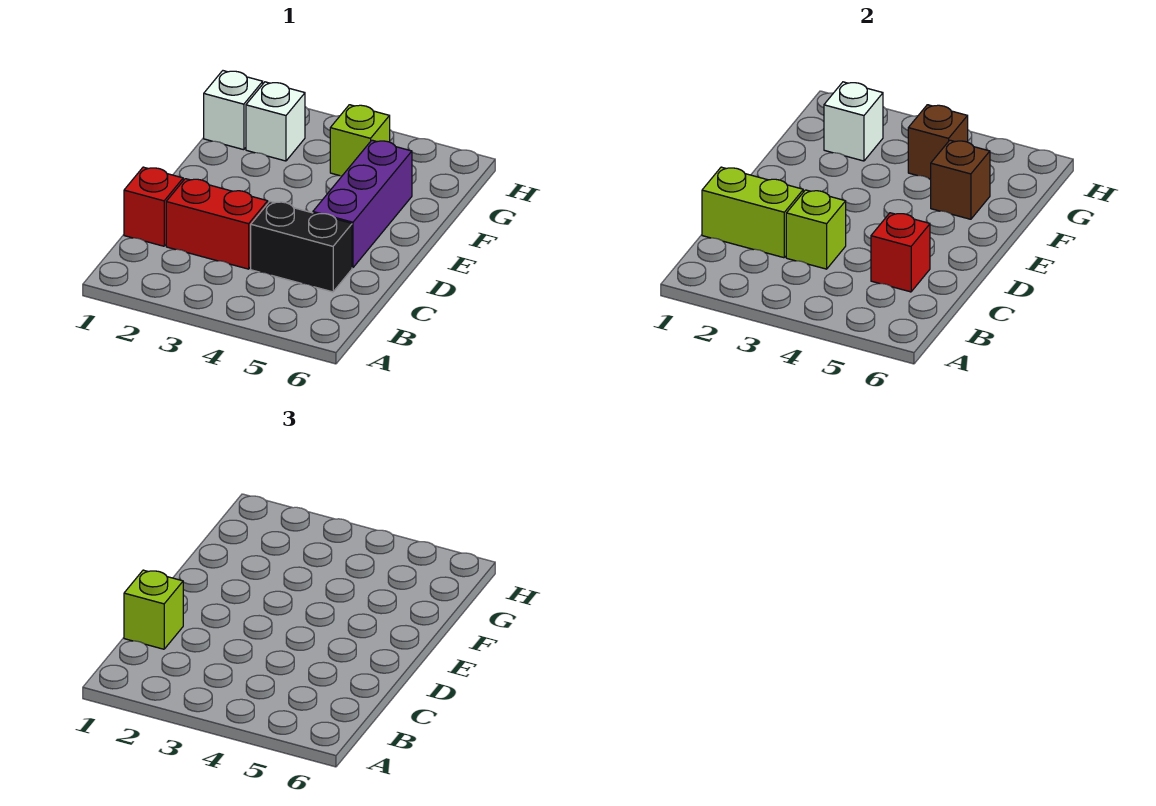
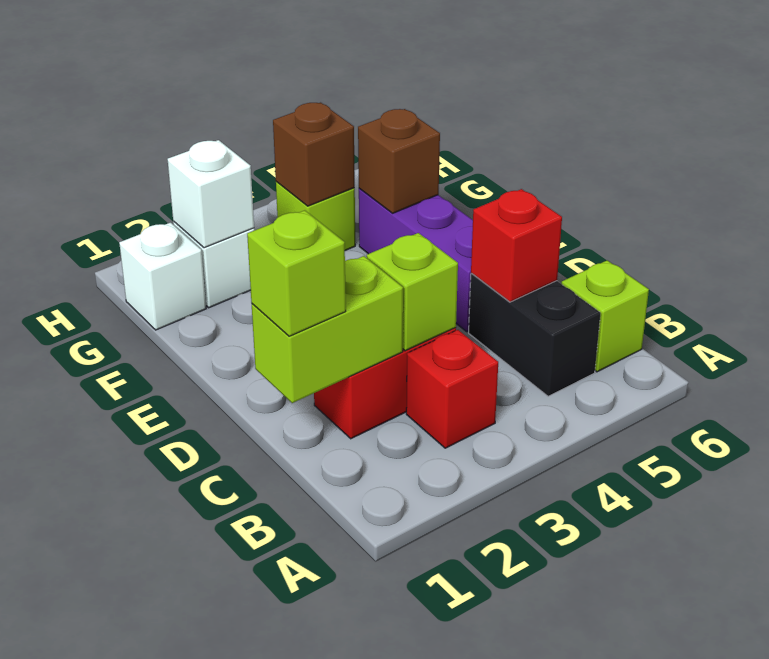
none -> lime brick B6 level 1
red brick C1 level 1 -> red brick B3 level 1
black brick C4:C5 level 1 -> black brick B5:C5 level 1

